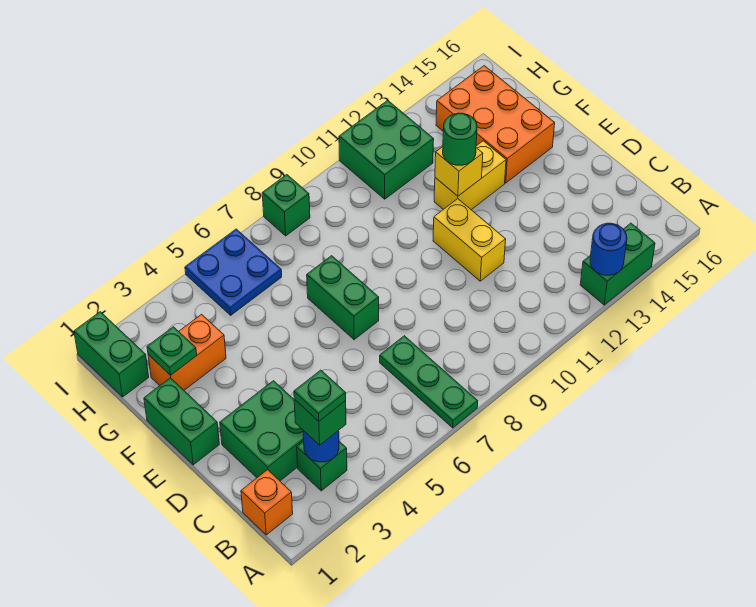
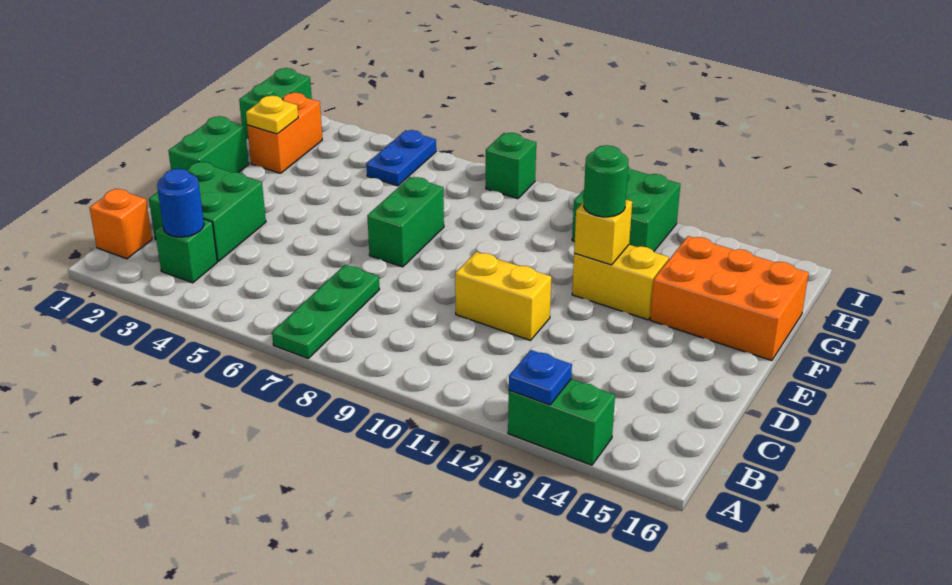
blue round brick A13 level 2 -> blue plate A13 level 2
green brick B3 level 3 -> none
green plate B3 level 4 -> none
yellow brick D11:E11 level 1 -> yellow brick D10:D11 level 1
orange brick F14:H15 level 1 -> orange brick F14:G16 level 1
orange brick G2:G3 level 1 -> orange brick G2:H2 level 1
green plate G2 level 2 -> yellow plate G2 level 2
blue plate H5:I6 level 1 -> blue plate H5:I5 level 1

